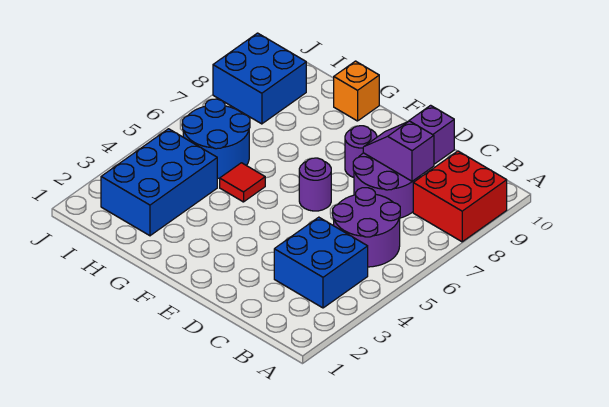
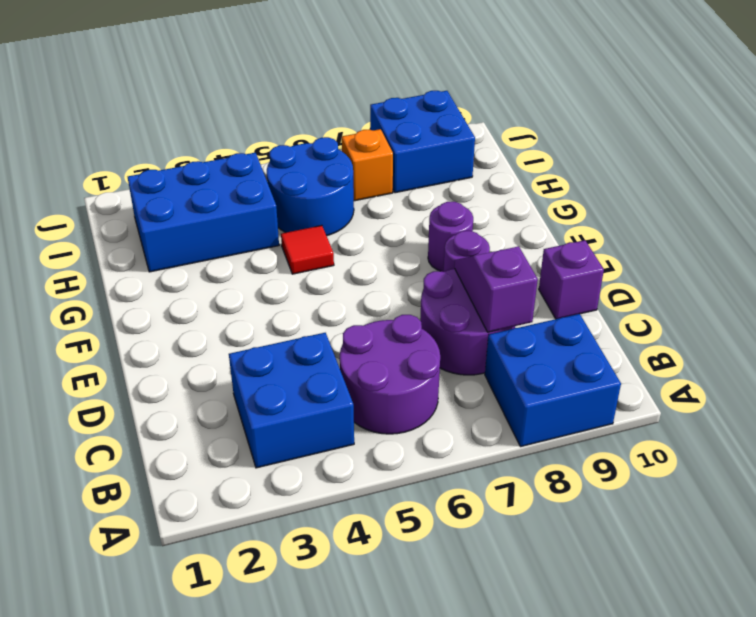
red brick A8:B9 level 1 -> blue brick A8:B9 level 1
purple round brick E6 level 1 -> purple round brick F8 level 1
orange brick G10 level 1 -> orange brick I7 level 1

